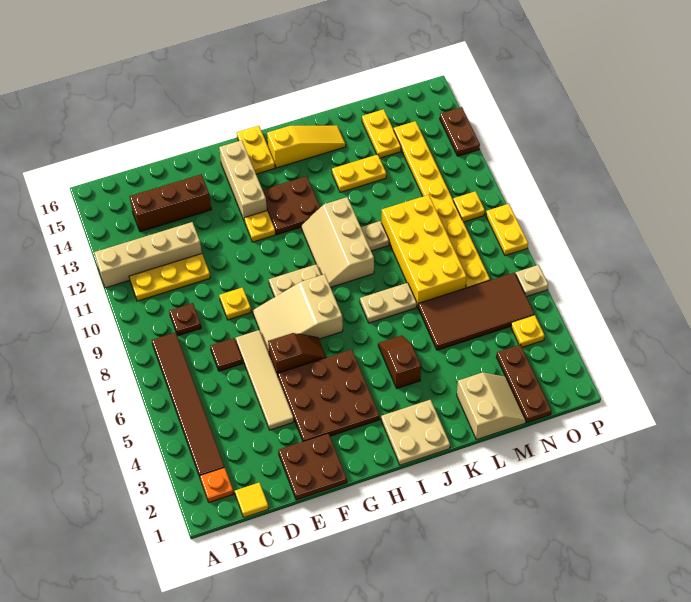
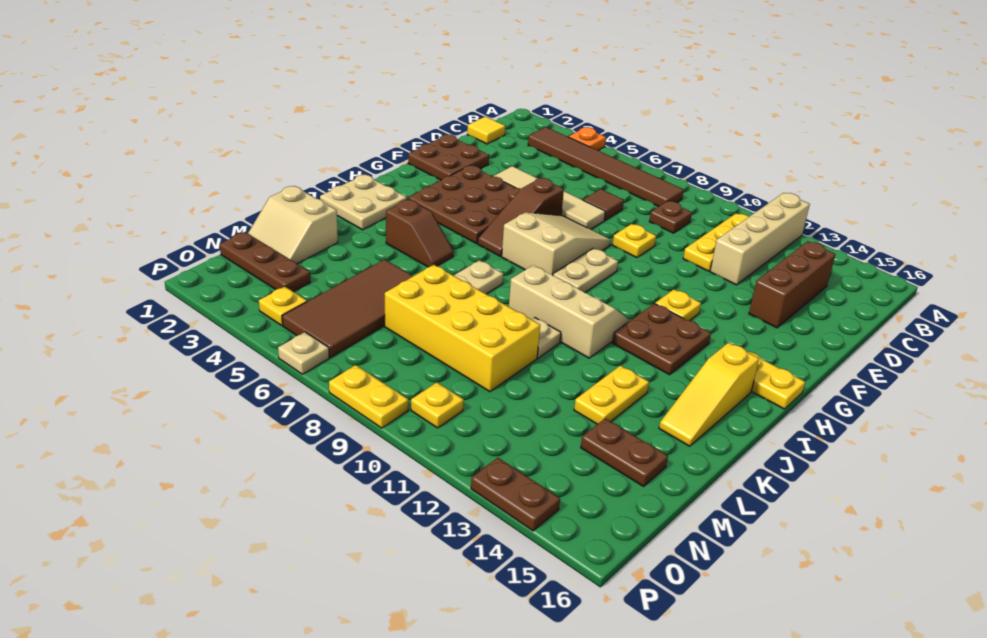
orange plate B2 level 1 -> orange plate A4 level 1
brown slope F6:G6 level 1 top F -> brown slope F6:H6 level 1 top F
tan brick G13:G15 level 1 -> none
yellow plate M14:M15 level 1 -> brown plate M14:M15 level 1
yellow plate N7:N14 level 1 -> none

